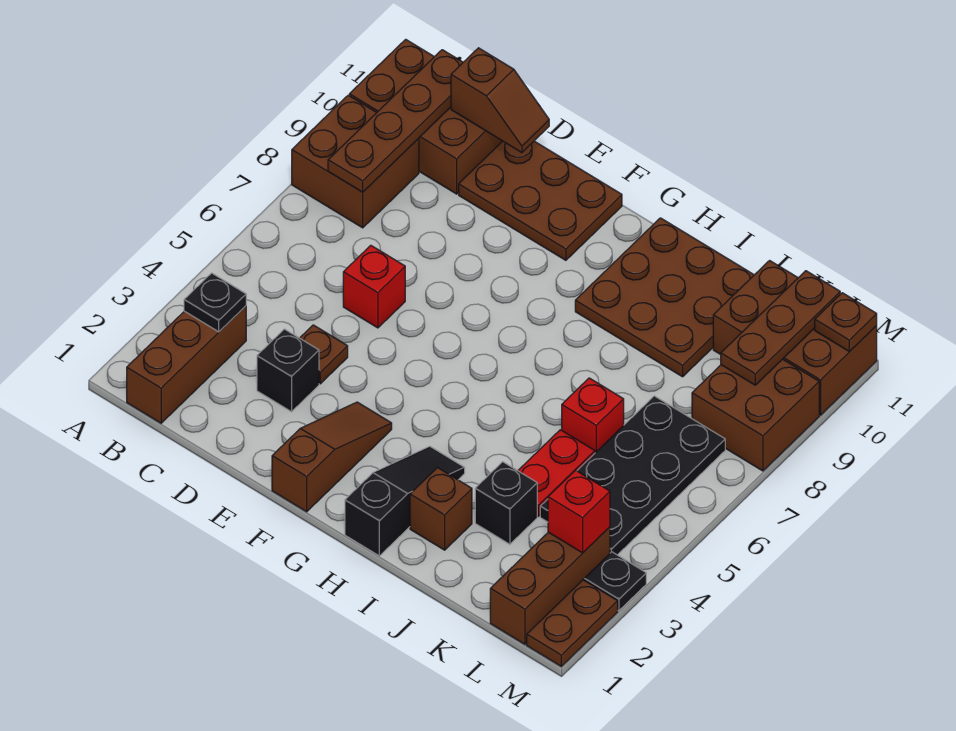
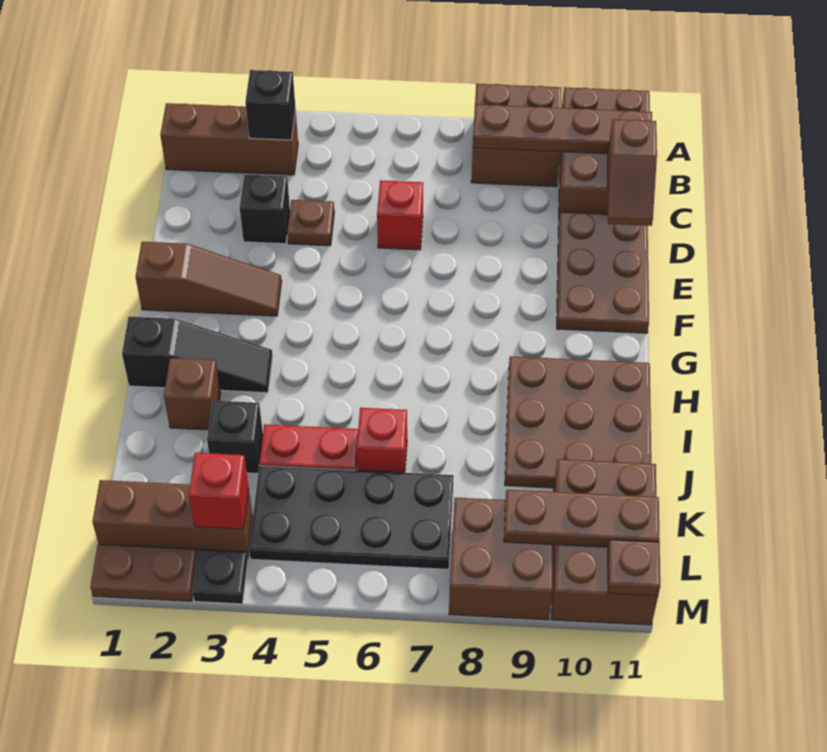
black plate B3 level 2 -> black brick B3 level 2

